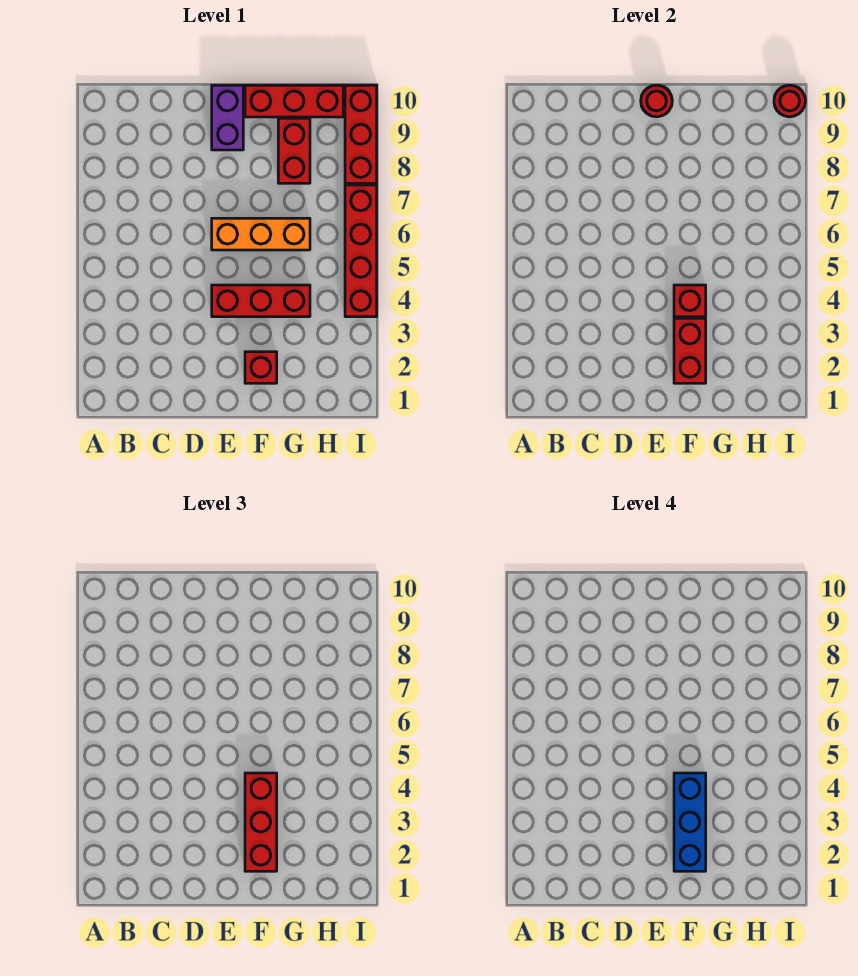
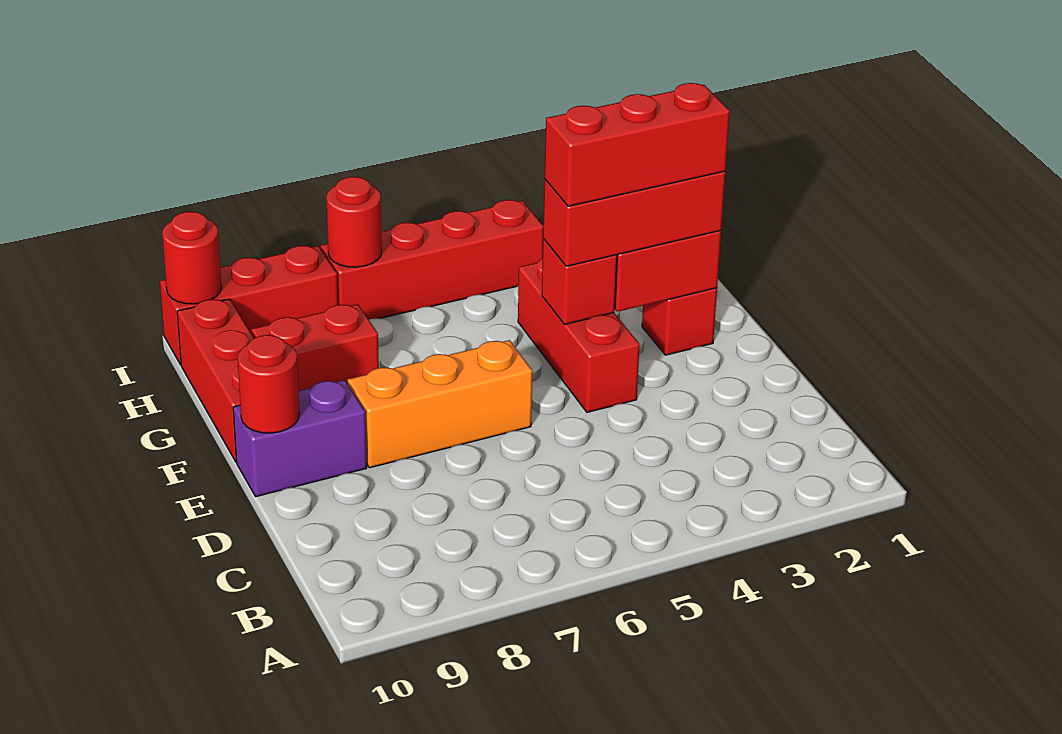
orange brick E6:G6 level 1 -> orange brick E6:E8 level 1
blue brick F2:F4 level 4 -> red brick F2:F4 level 4
none -> red round brick I7 level 2

